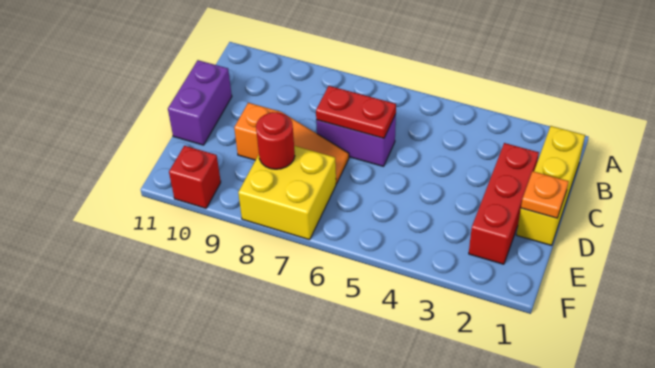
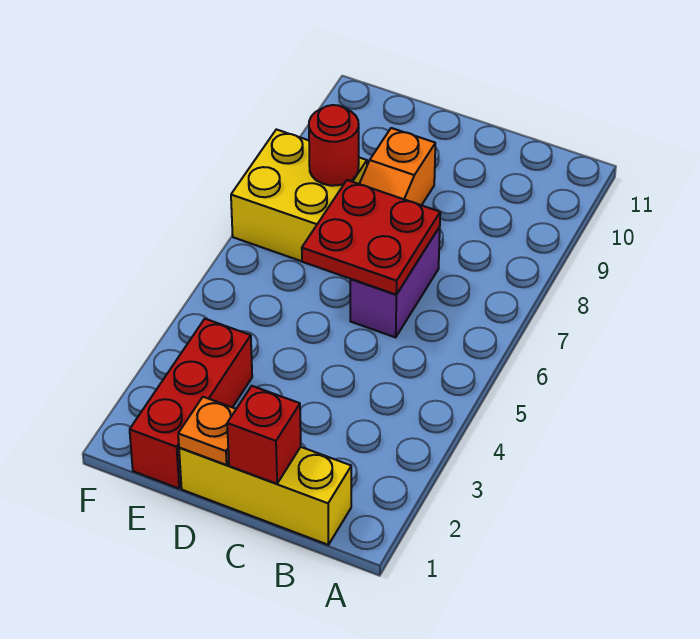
red brick C2:E2 level 1 -> red brick E1:E3 level 1
red plate C6:C7 level 2 -> red plate C6:D7 level 2
purple brick C11:D11 level 1 -> none
red brick F10 level 1 -> red brick C1 level 2

